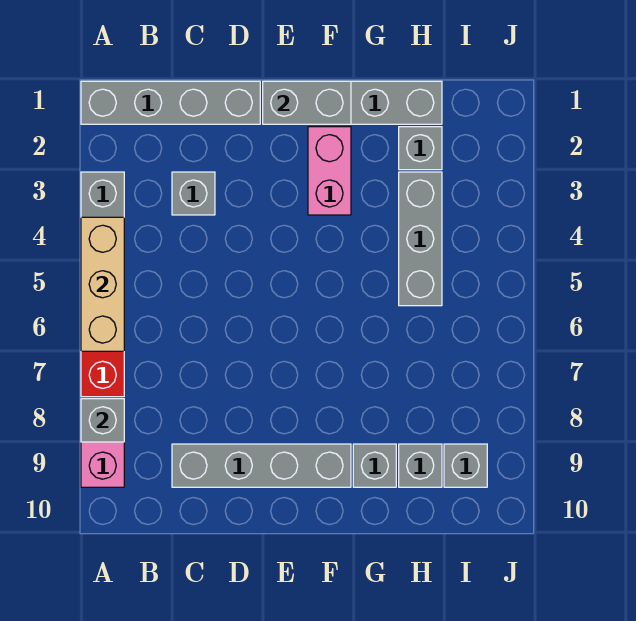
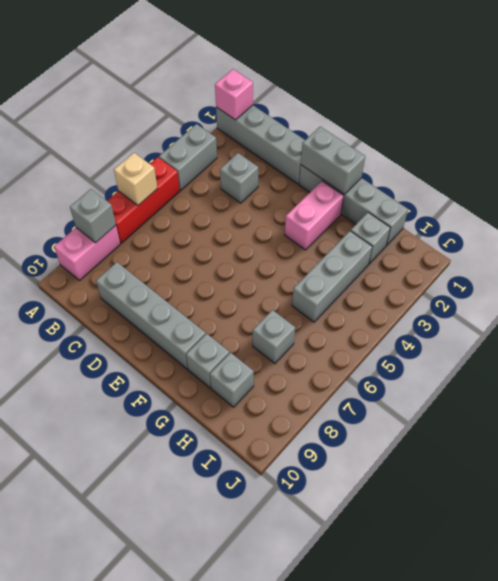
none -> pink brick A1 level 2
tan brick A4:A6 level 2 -> tan brick A6 level 2
grey brick I9 level 1 -> grey brick H7 level 1

